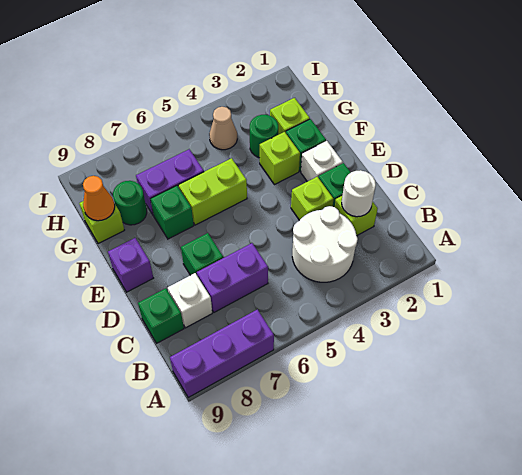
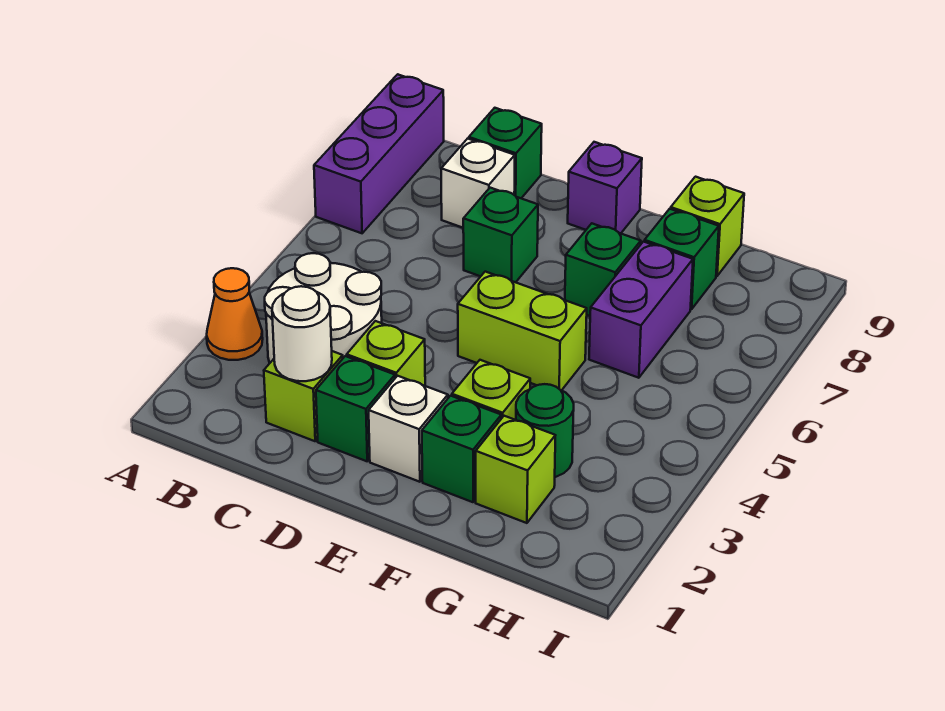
purple brick C6:C7 level 1 -> none
lime brick F5:F6 level 1 -> lime brick E5:F5 level 1
green round brick G8 level 1 -> green brick G8 level 1
orange cone G9 level 2 -> orange cone A3 level 1
tan cone H4 level 1 -> none

